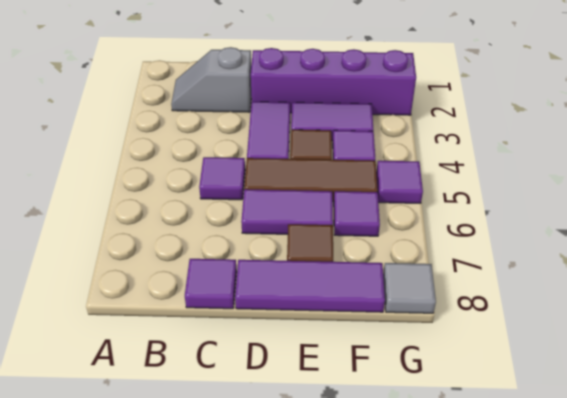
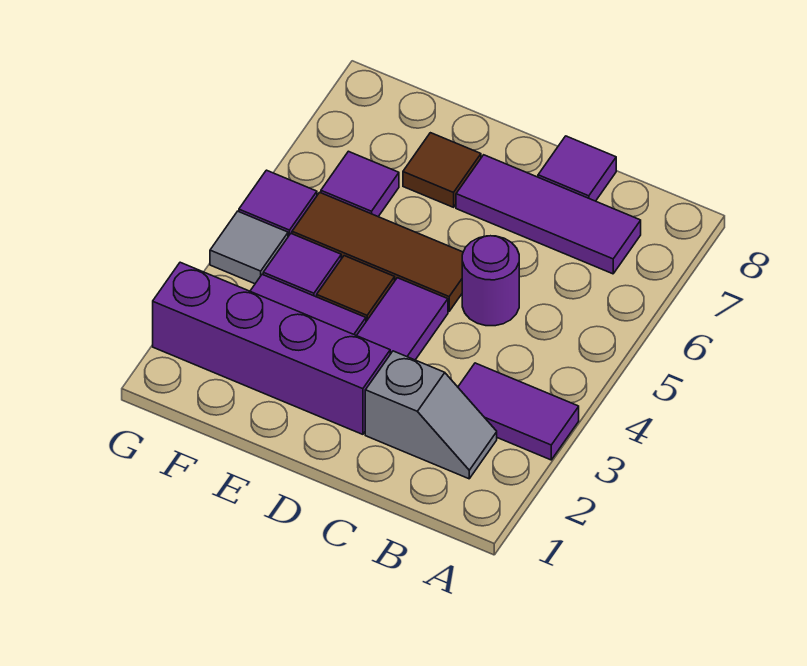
purple tile C5 level 1 -> purple round brick C5 level 1
purple tile D6:E6 level 1 -> purple tile A3:B3 level 1
purple tile D8:F8 level 1 -> purple tile B7:D7 level 1
grey tile G8 level 1 -> grey tile G4 level 1

